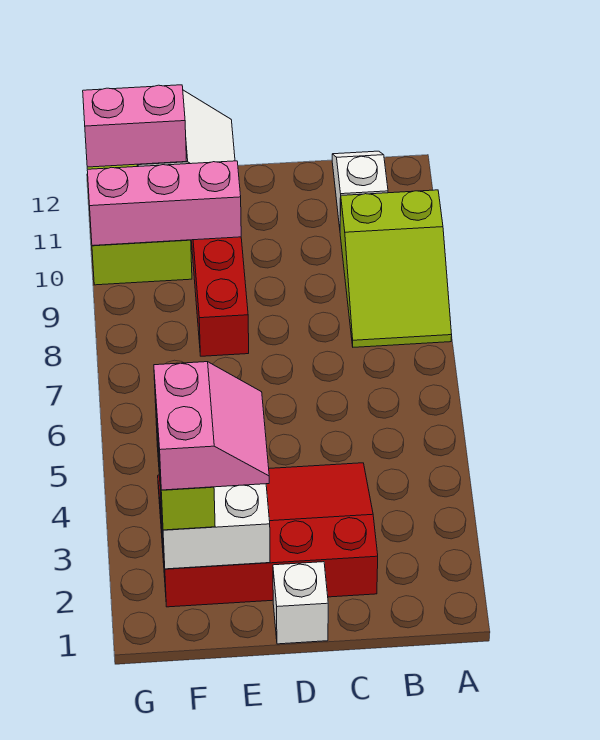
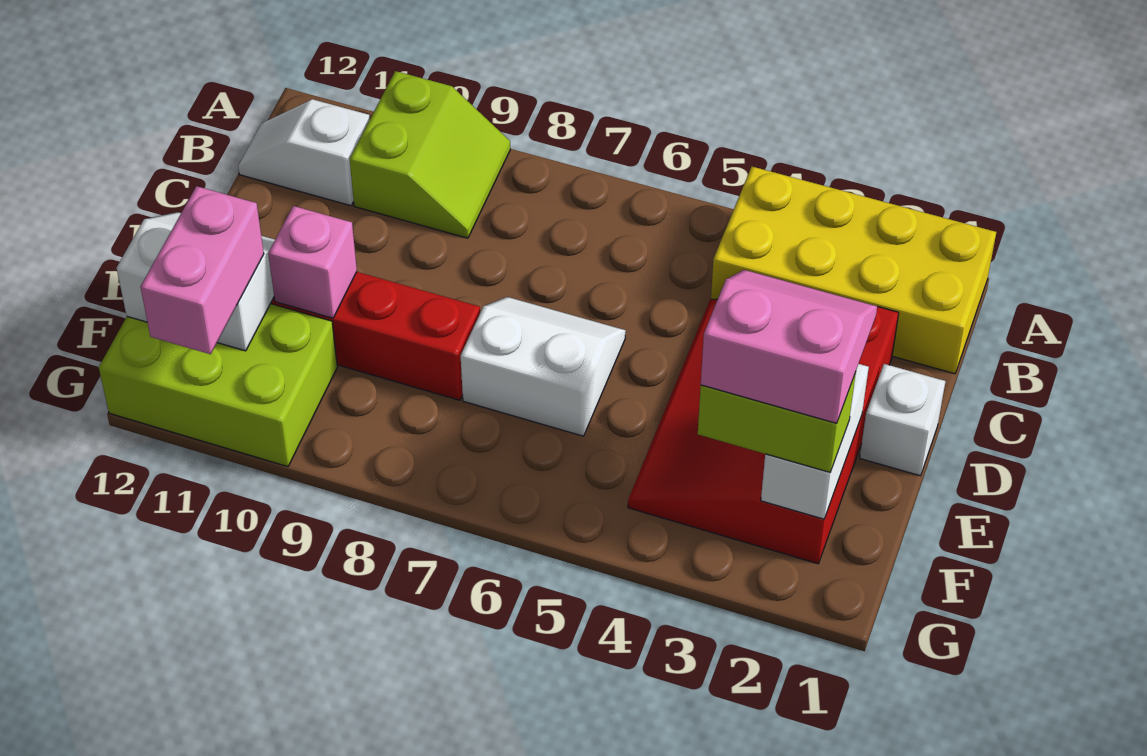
none -> yellow brick A1:B4 level 1
lime slope A8:B10 level 1 top 10 -> lime slope A9:B10 level 1 top 10
none -> white slope D6:E7 level 1 top E
pink brick E10:G10 level 2 -> pink brick E10 level 2

